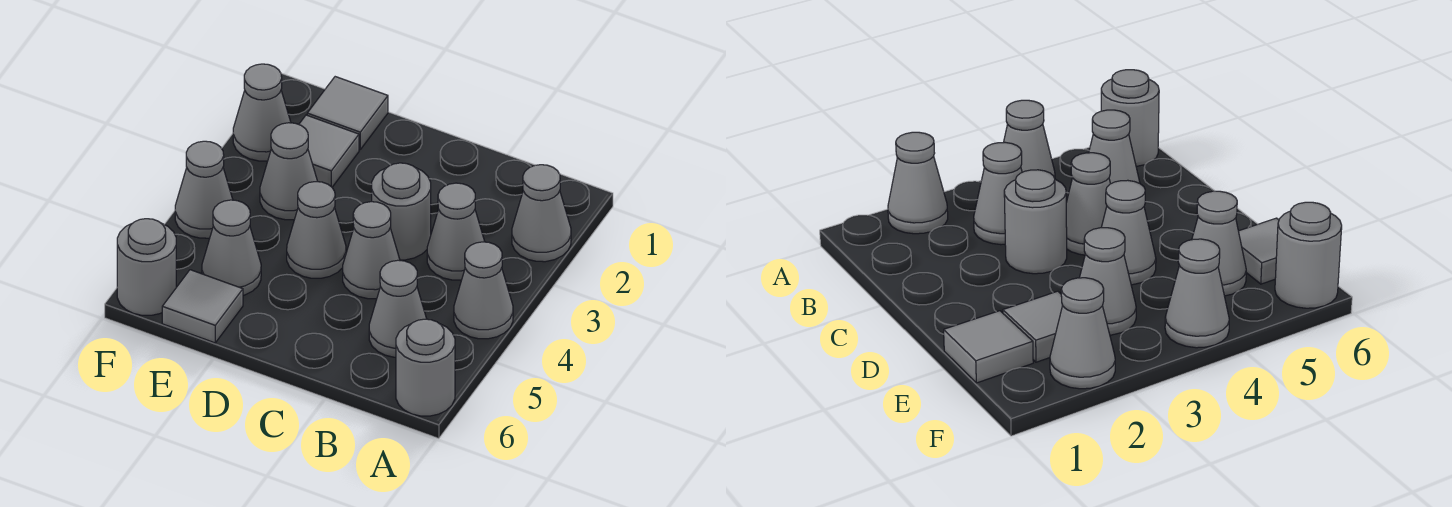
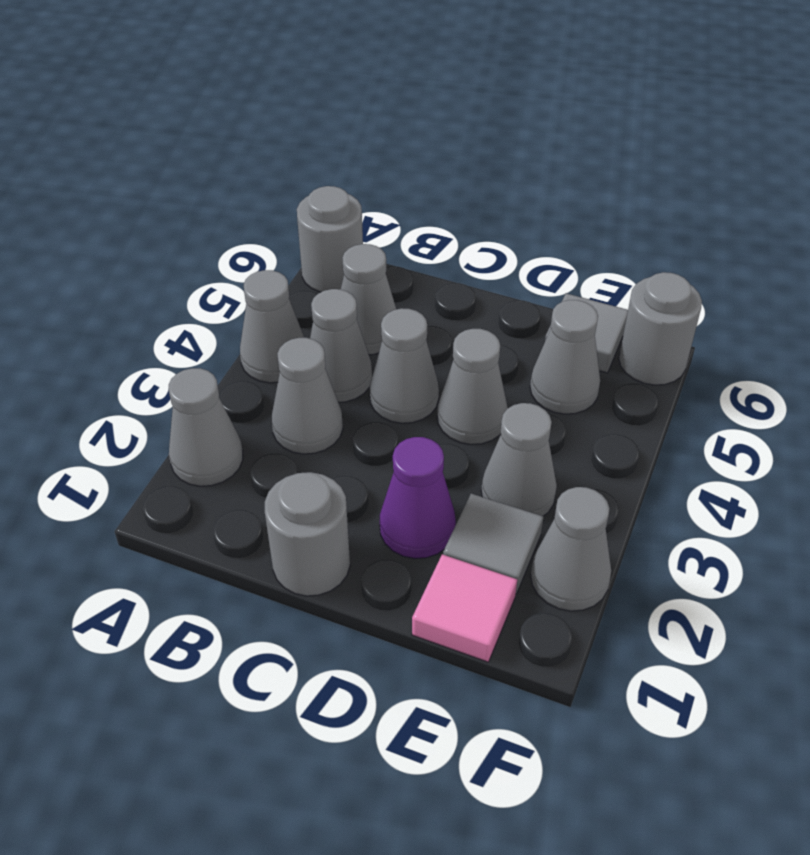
grey round brick C3 level 1 -> grey round brick C1 level 1
none -> purple cone D2 level 1
grey tile E1 level 1 -> pink tile E1 level 1
grey cone F4 level 1 -> grey cone B4 level 1

